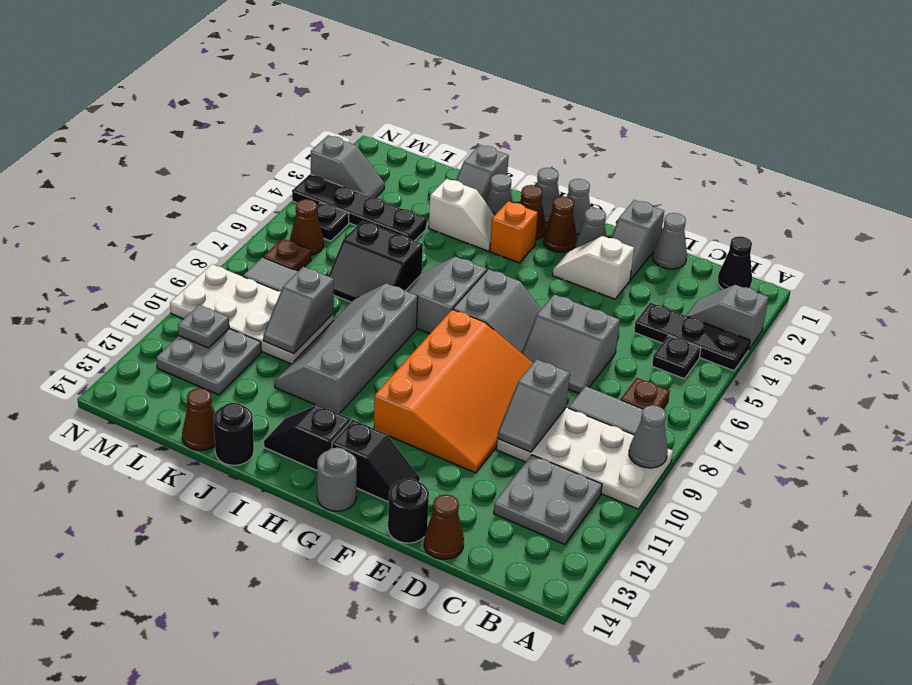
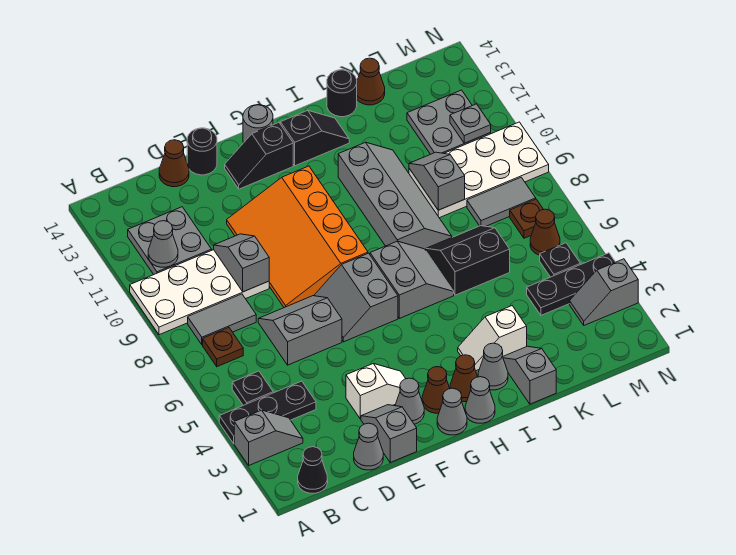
grey cone A9 level 2 -> grey cone B11 level 2
orange brick H3 level 1 -> none
black plate K4:N4 level 1 -> black plate L4:N4 level 1

